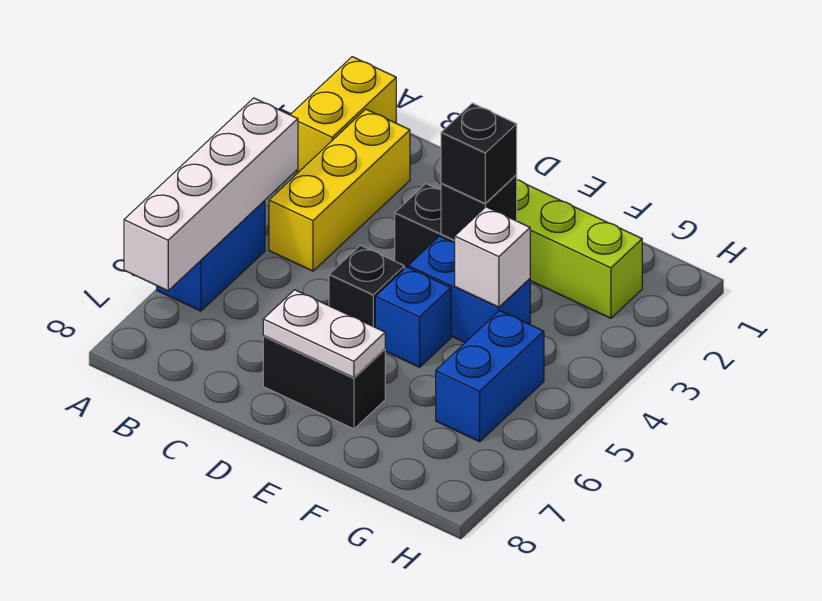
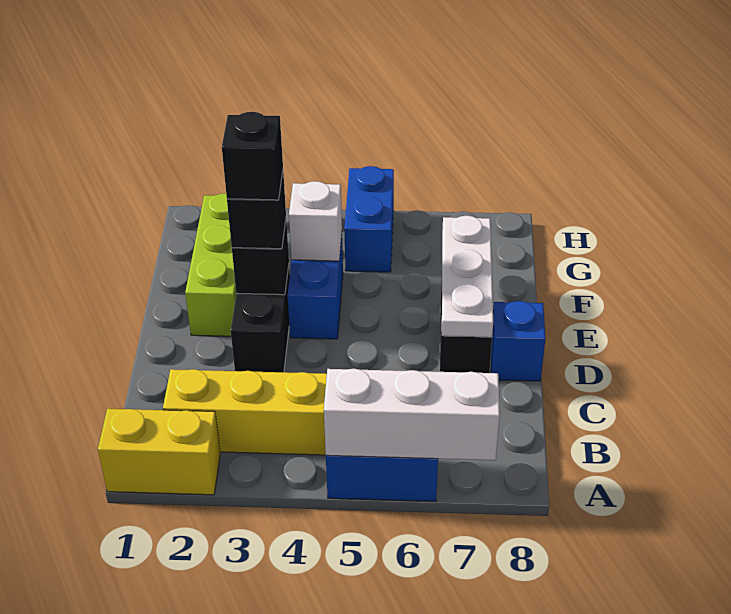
white brick A4:A7 level 2 -> white brick A5:A7 level 2
black brick D5 level 1 -> black brick E3 level 4
white plate D7:E7 level 2 -> white plate D7:F7 level 2
blue brick E5 level 1 -> blue brick D8 level 1
blue brick G5:G6 level 1 -> blue brick G5:H5 level 1

